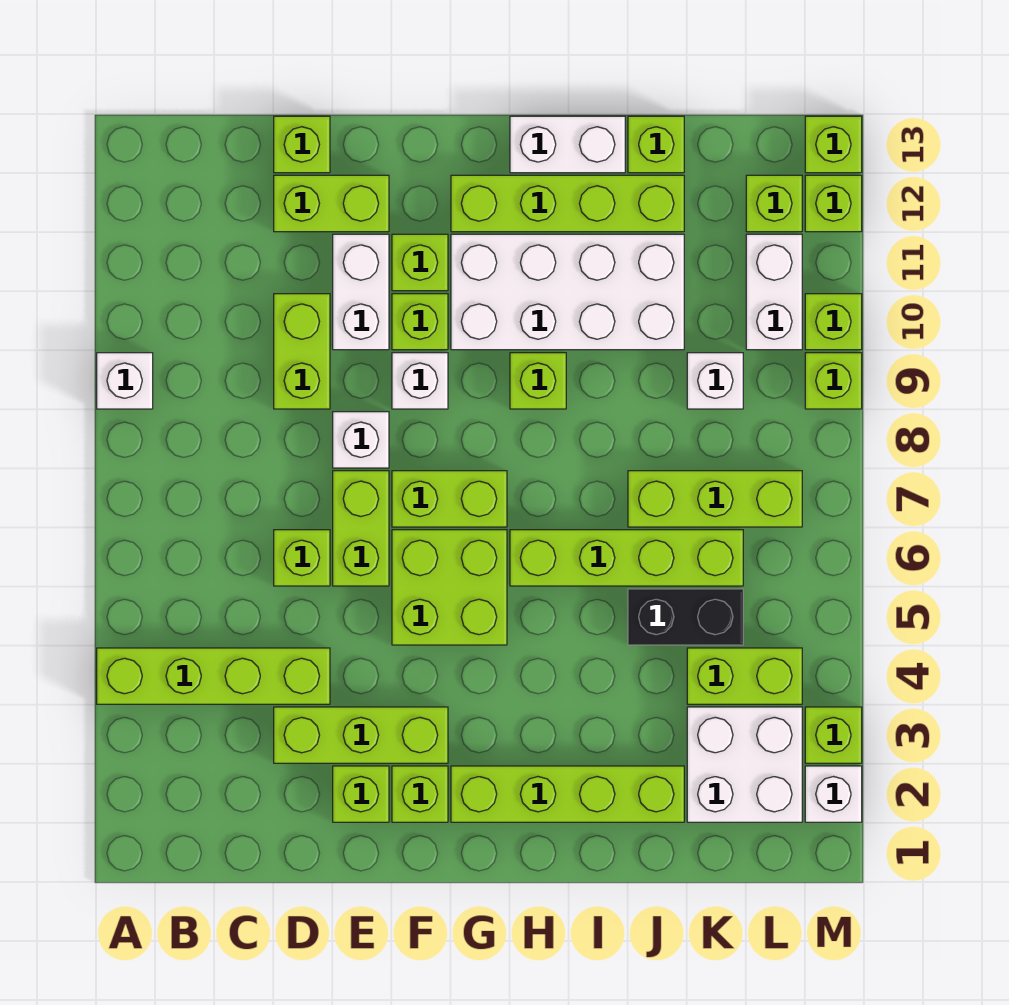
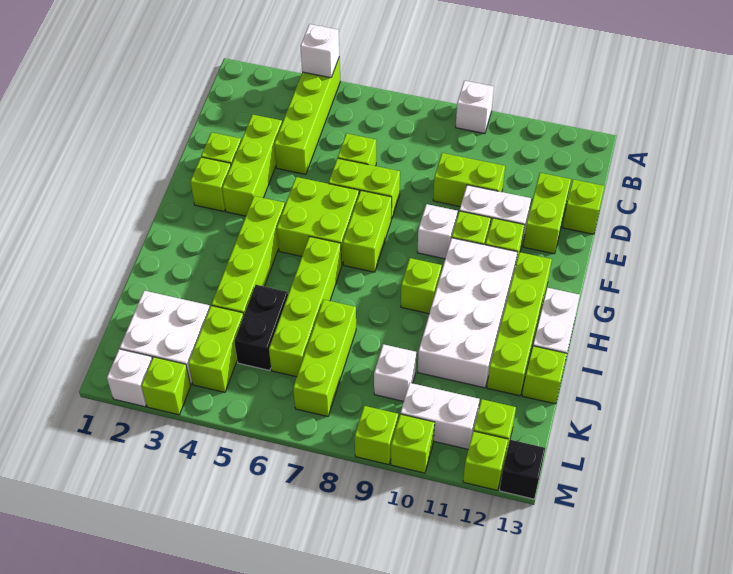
white brick E8 level 1 -> white brick A4 level 2
lime brick G2:J2 level 1 -> lime brick G4:J4 level 1
lime brick M13 level 1 -> black brick M13 level 1

